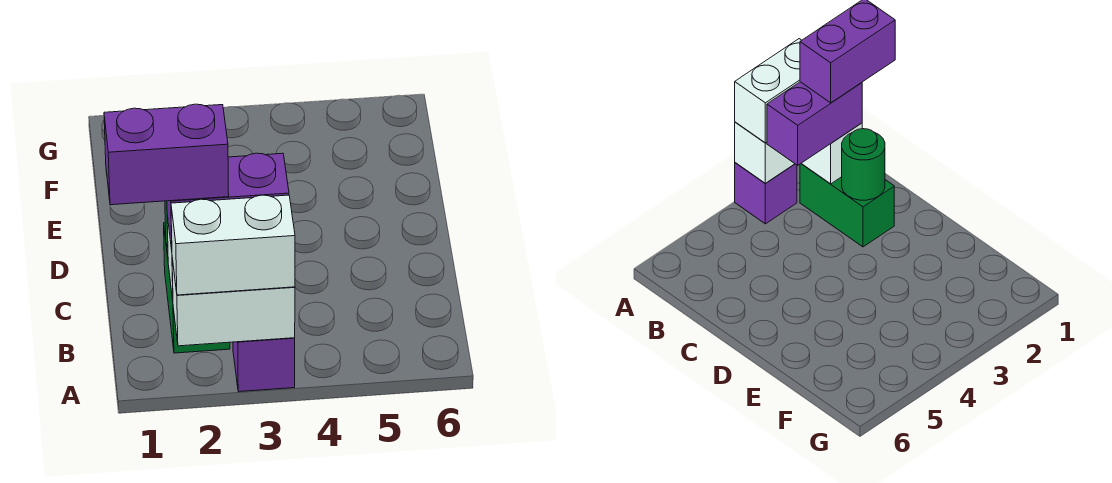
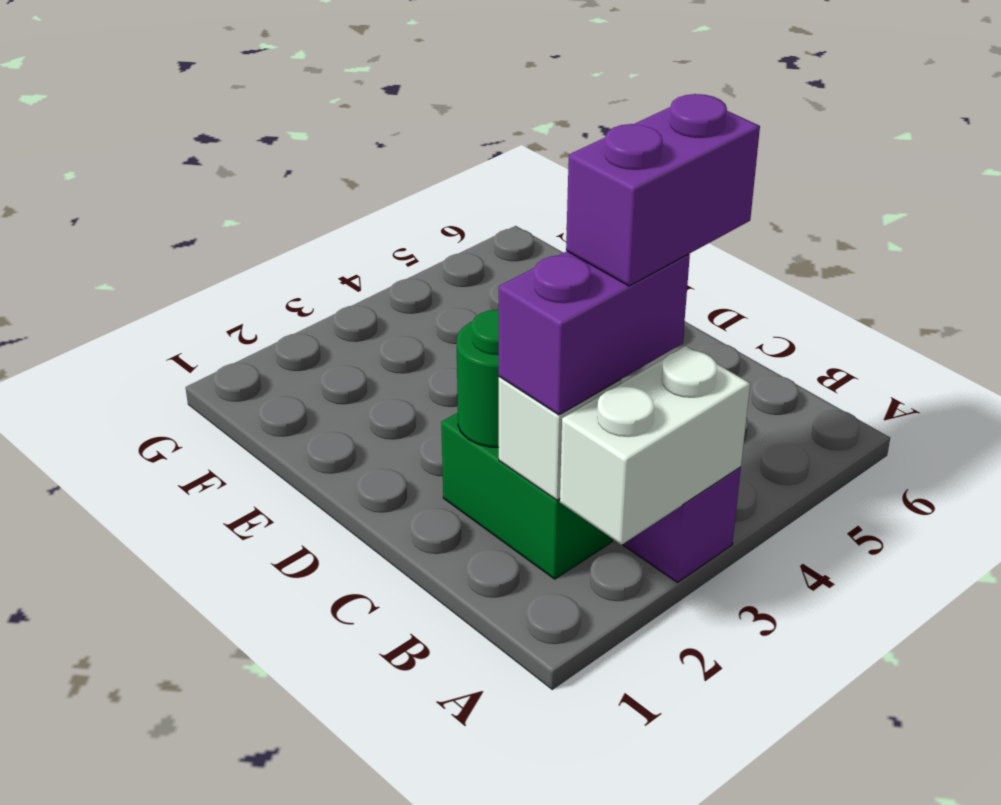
white brick A2:A3 level 3 -> none
purple brick B1:B2 level 4 -> purple brick B3:B4 level 4

